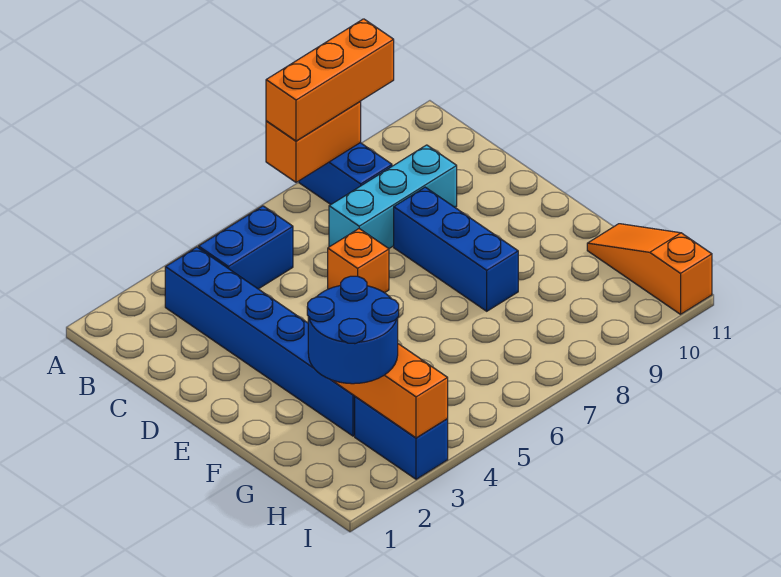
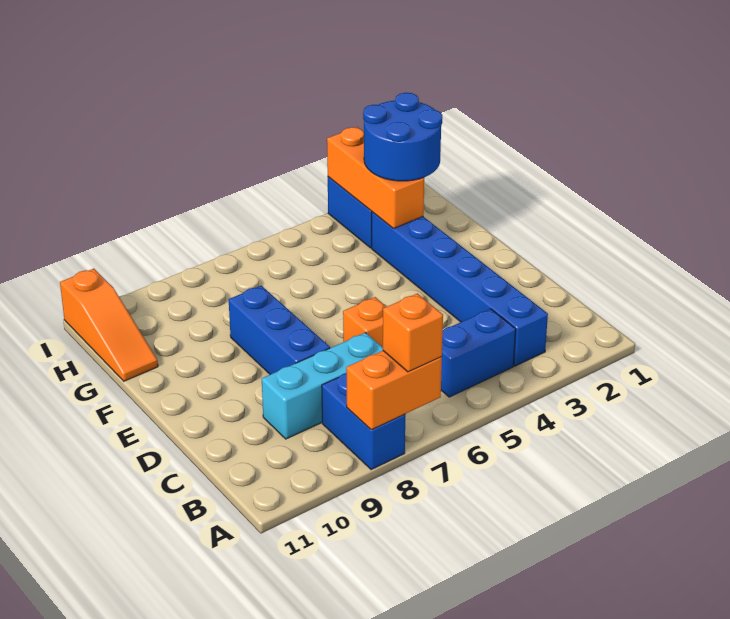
orange brick A7:A9 level 3 -> orange brick A7 level 3

